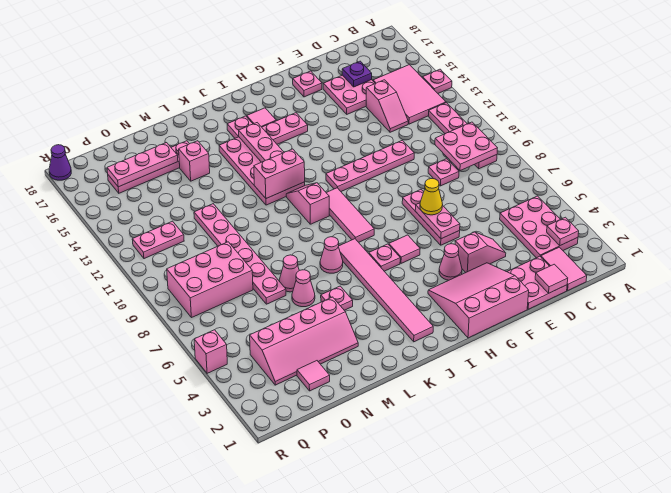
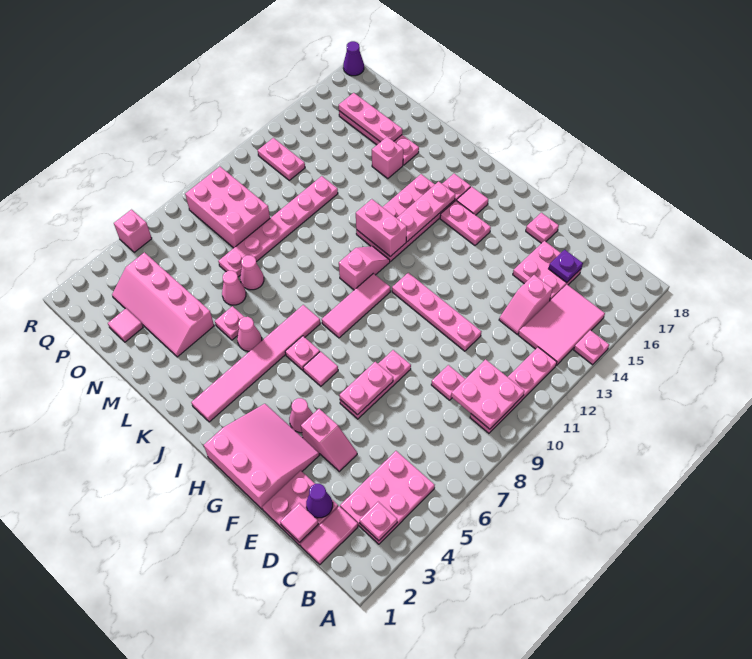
none -> purple cone D2 level 2
yellow cone F7 level 3 -> none
pink cone K7 level 1 -> pink cone K5 level 1

